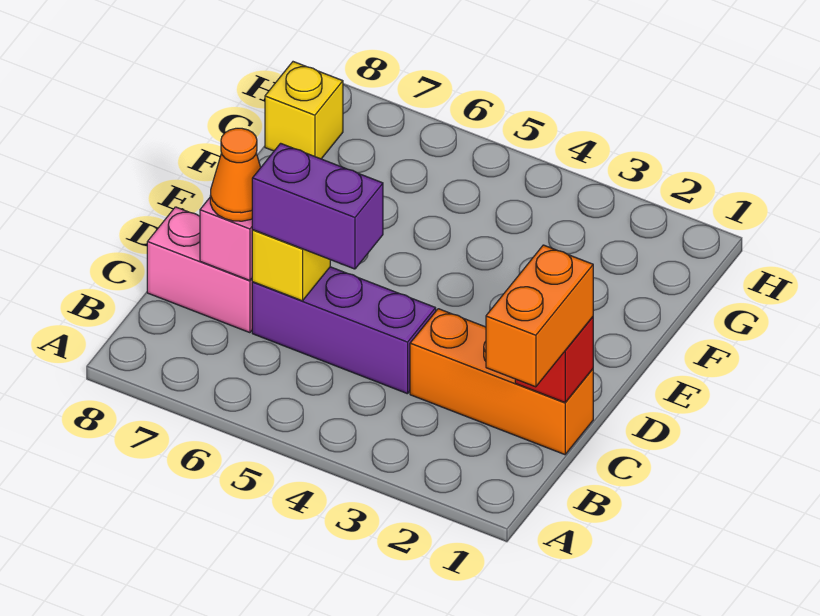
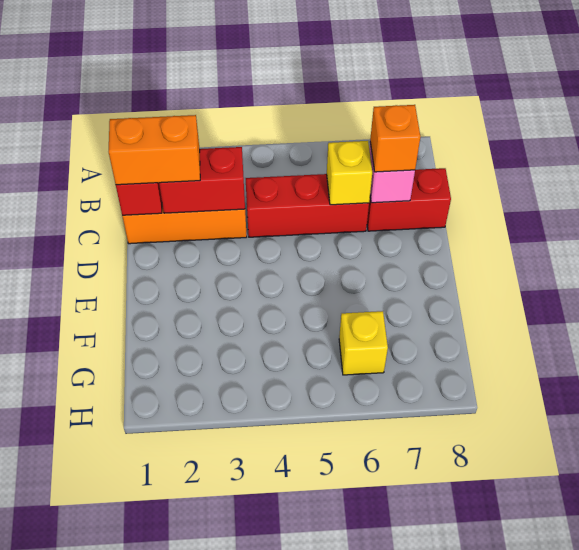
orange brick B1:C1 level 3 -> orange brick C1:C2 level 3
none -> red brick C2:C3 level 2
purple brick C4:C6 level 1 -> red brick C4:C6 level 1
purple brick C5:C6 level 3 -> none
pink brick C7:C8 level 1 -> red brick C7:C8 level 1
orange cone C7 level 3 -> orange brick C7 level 3
yellow brick G8 level 1 -> yellow brick G6 level 1

